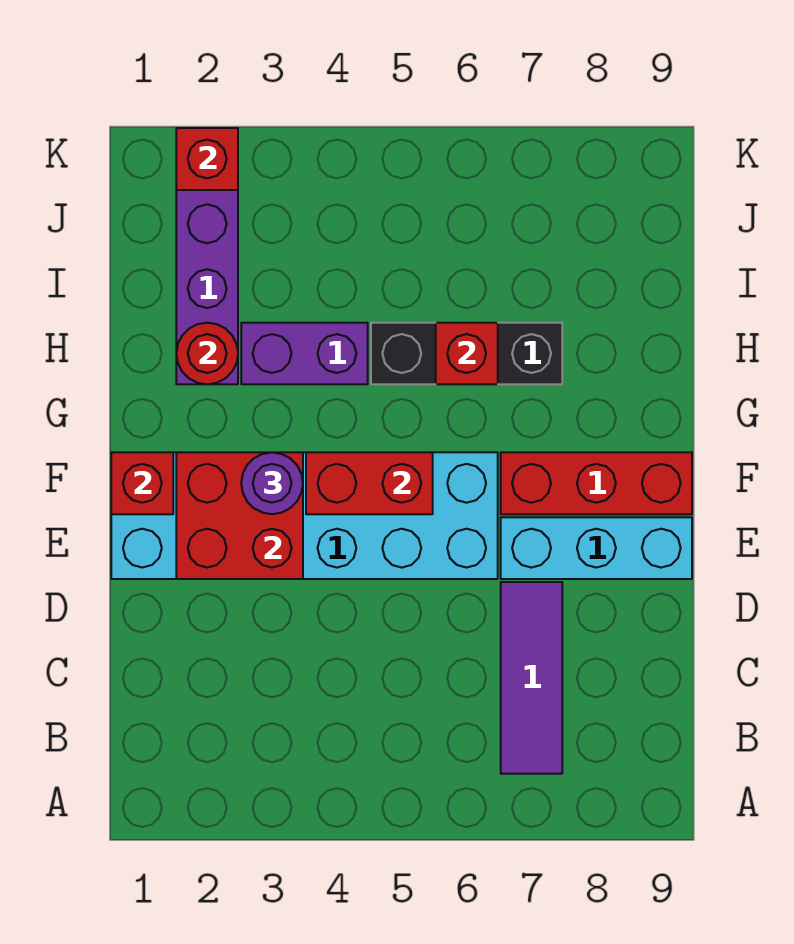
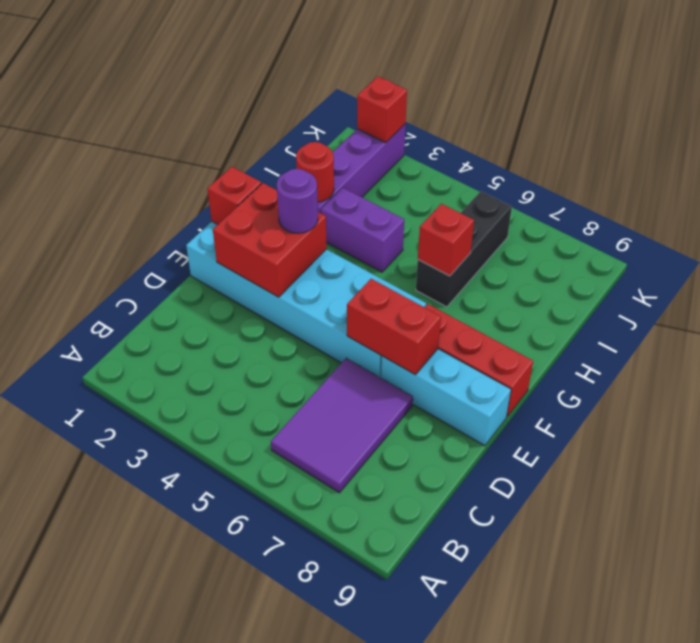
purple tile B7:D7 level 1 -> purple tile B6:D7 level 1
red brick F4:F5 level 2 -> red brick E6:E7 level 2
black brick H5:H7 level 1 -> black brick H6:J6 level 1

